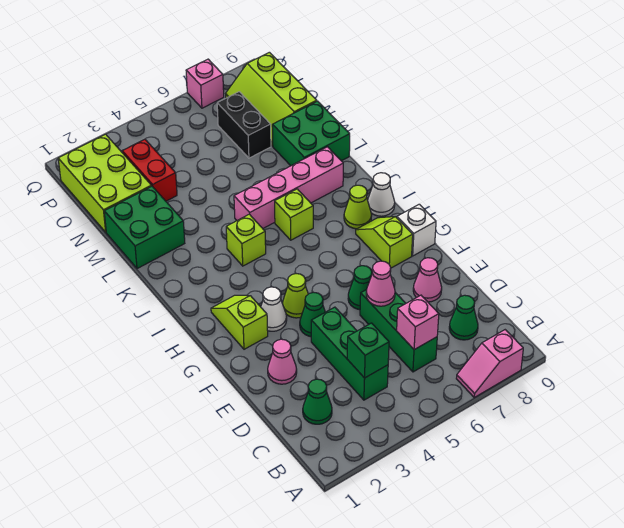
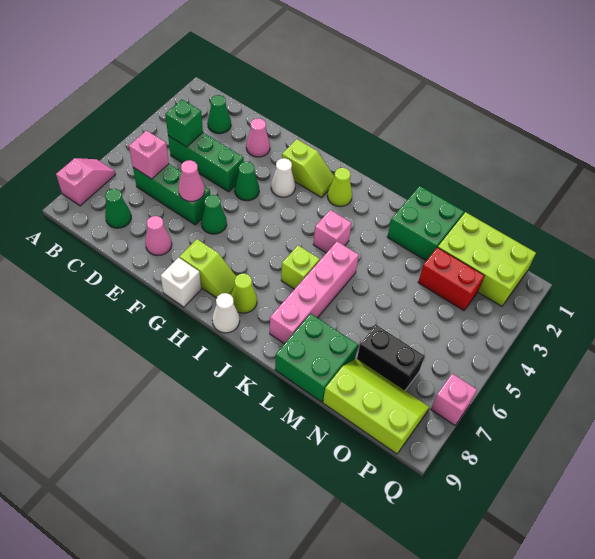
lime cone G4 level 1 -> lime cone I2 level 1
lime brick J4 level 1 -> pink brick J4 level 1

